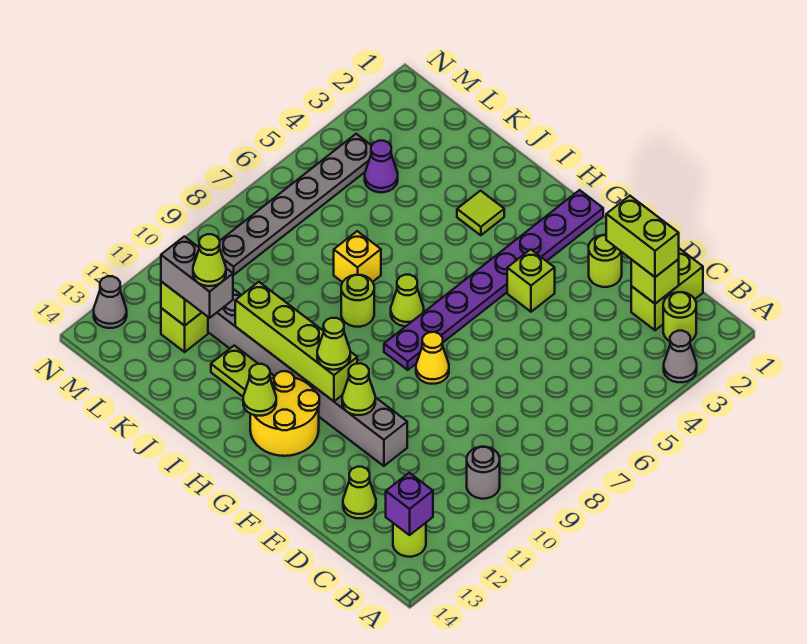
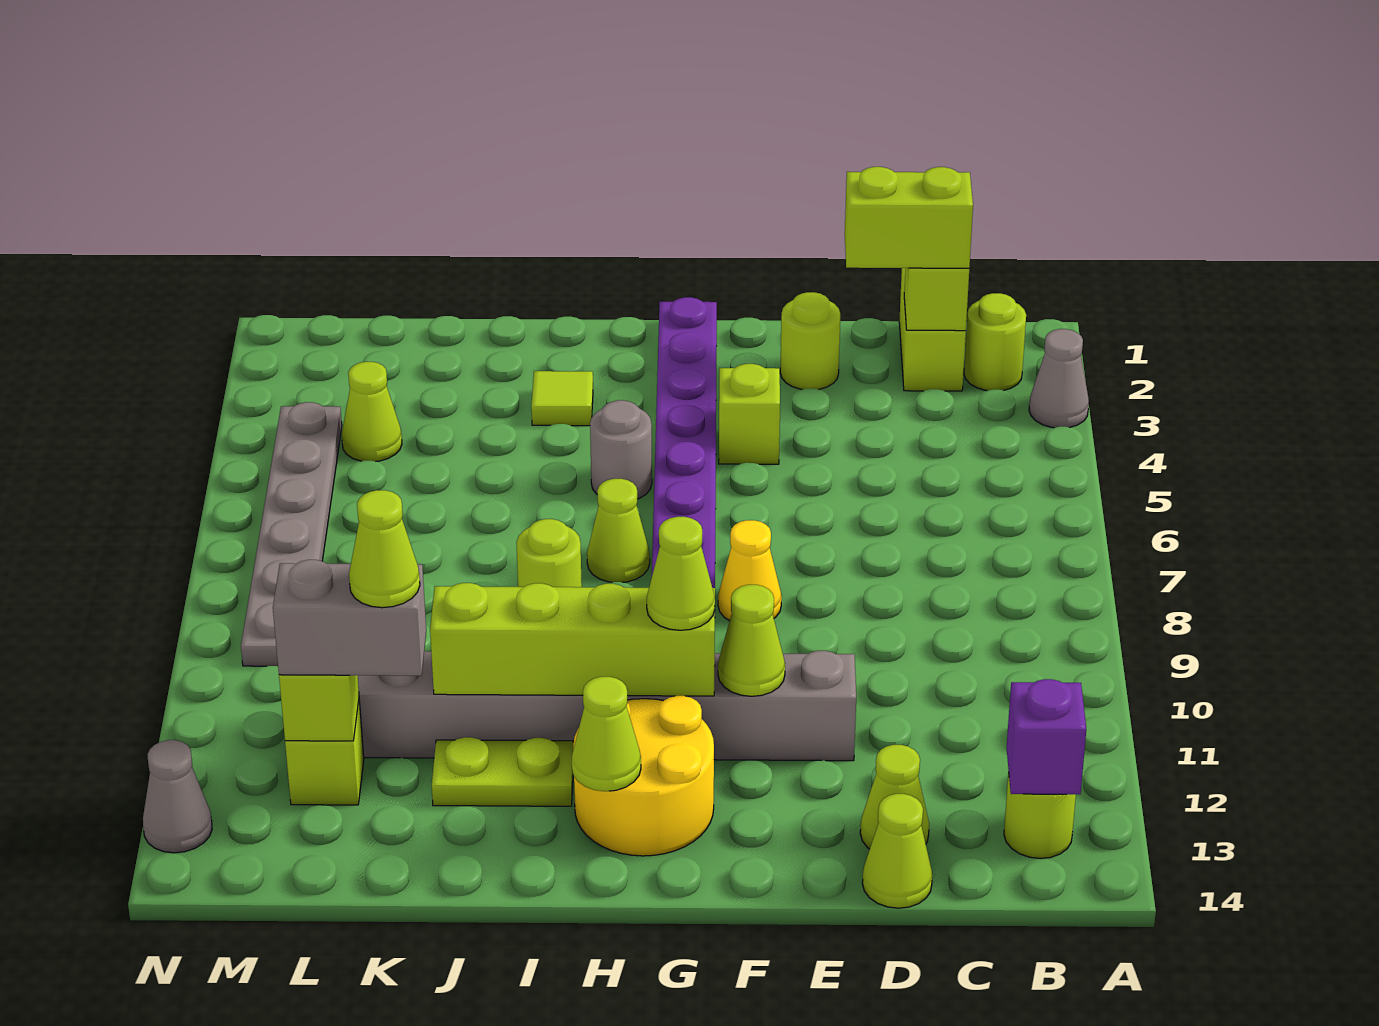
grey round brick B10 level 1 -> grey round brick H5 level 1
none -> lime cone D14 level 1
yellow brick J7 level 1 -> none
purple cone L4 level 1 -> lime cone L4 level 1

